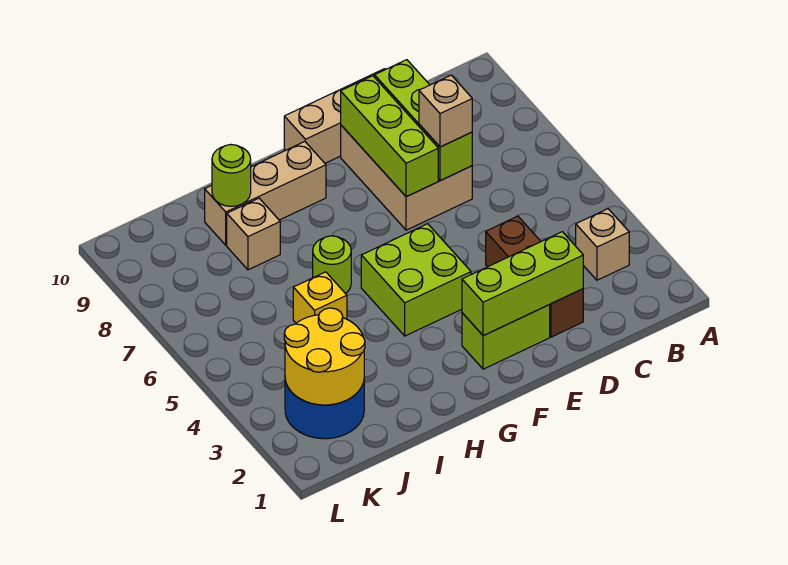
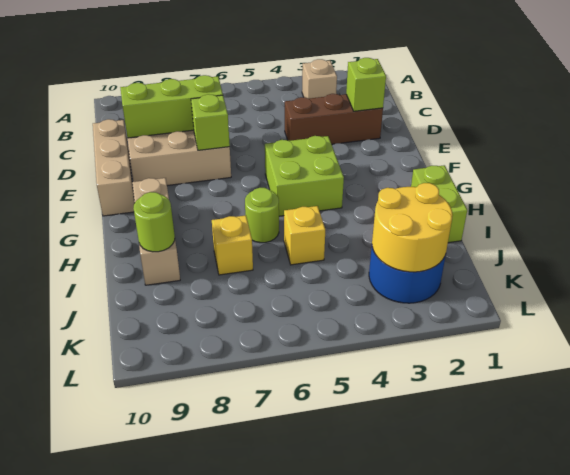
lime brick D2:F2 level 2 -> lime brick D2 level 2
tan brick D7 level 3 -> none
lime brick E2:F2 level 1 -> lime brick H1:I1 level 1
lime brick E7:E9 level 2 -> lime brick E7 level 2
none -> yellow brick I7 level 1
tan brick I8 level 1 -> none

